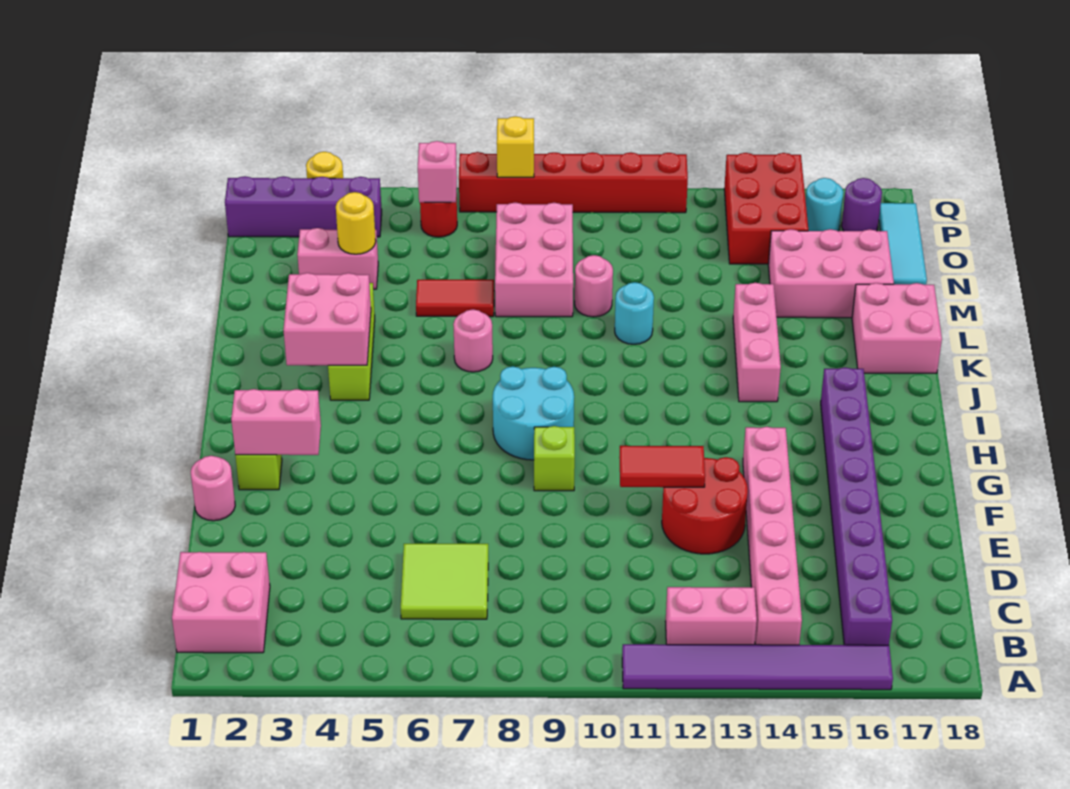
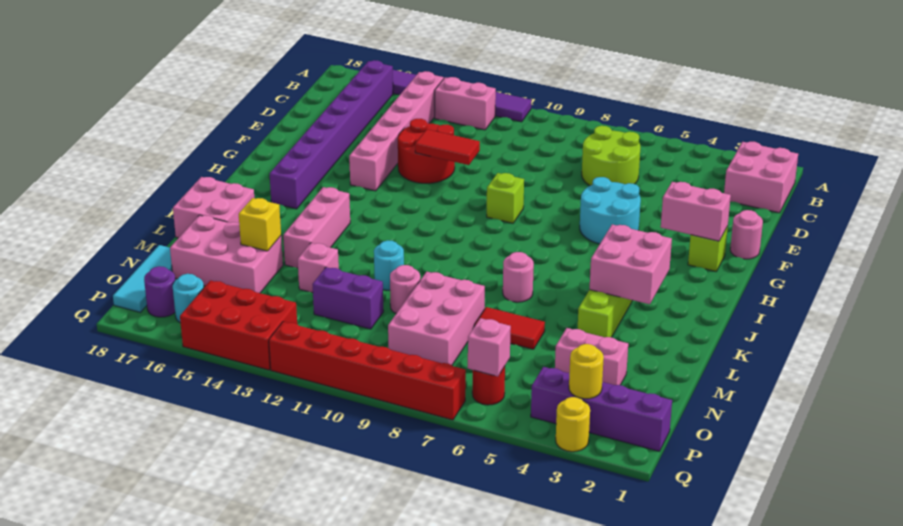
lime tile C6:D7 level 1 -> lime round brick C6:D7 level 1
cyan round brick H8:I9 level 1 -> cyan round brick F5:G6 level 1
none -> pink brick M13 level 1
yellow round brick N4 level 2 -> yellow round brick P3 level 2
none -> purple brick N11:N12 level 1
red brick O14:Q15 level 1 -> red brick P13:Q15 level 1
yellow brick Q8 level 2 -> yellow brick M15 level 2

